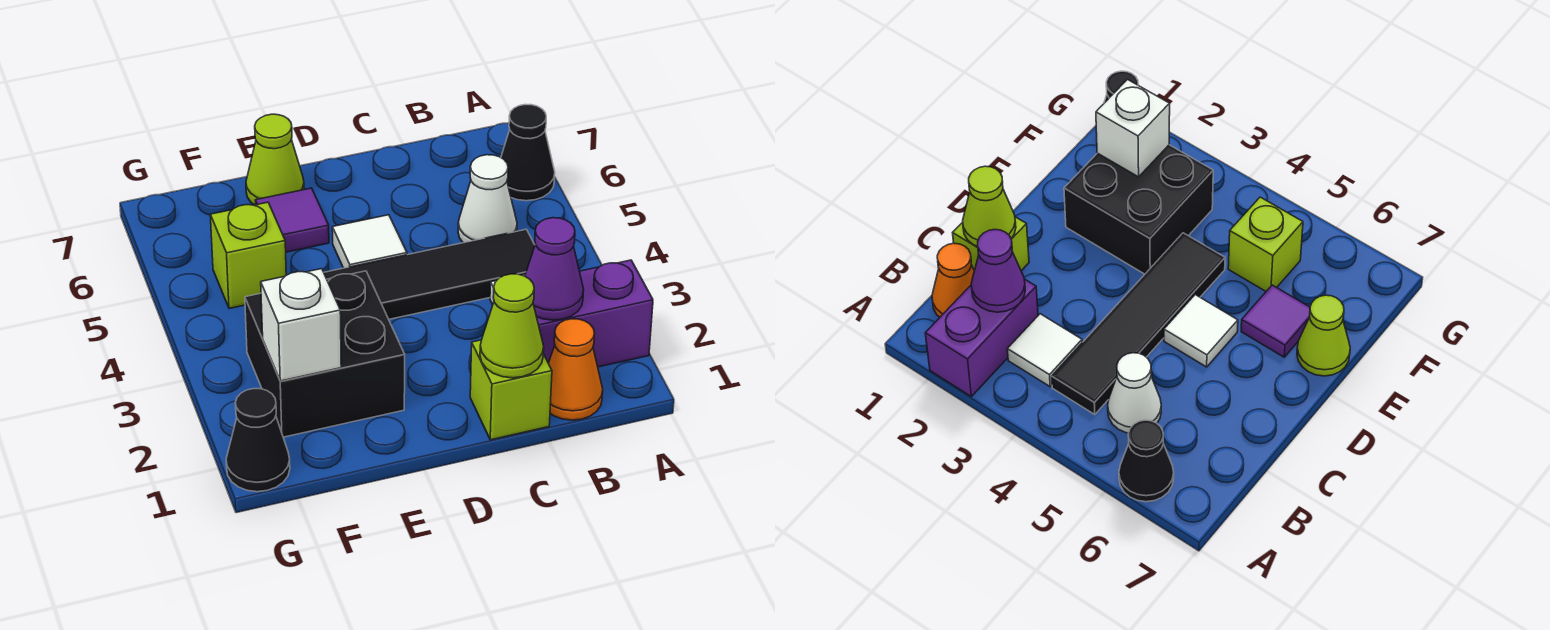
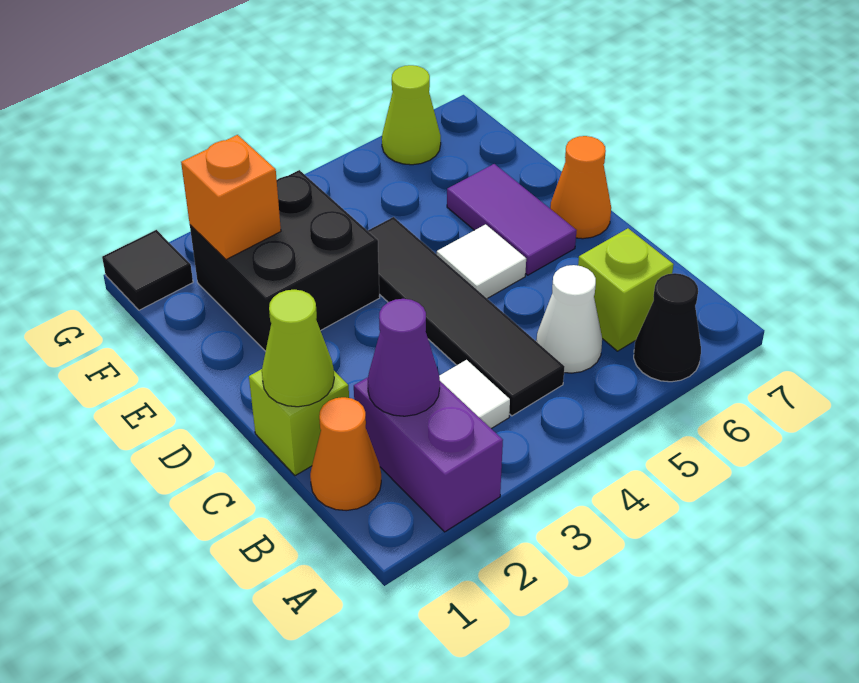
none -> orange cone D7 level 1
purple tile E6 level 1 -> purple tile D6:E6 level 1
lime cone E7 level 1 -> lime cone G6 level 1
white brick F2 level 2 -> orange brick F2 level 2
lime brick F5 level 1 -> lime brick B6 level 1
black cone G1 level 1 -> black tile G1 level 1

